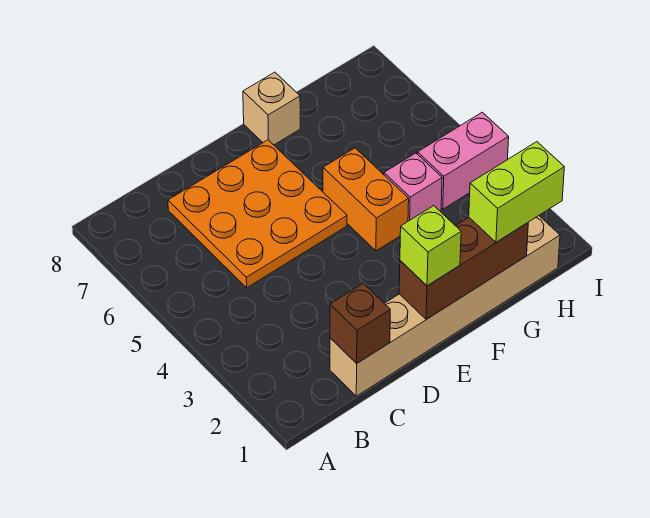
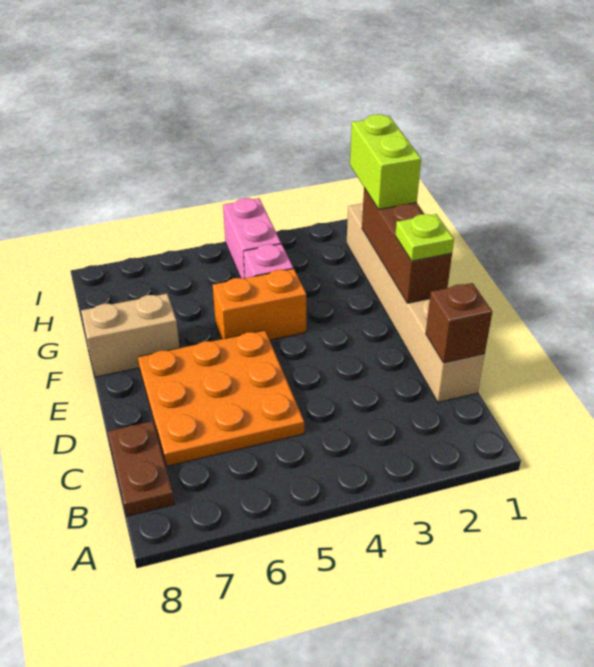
none -> brown plate B8:C8 level 1
lime brick E1 level 3 -> lime plate E1 level 3
tan brick F8 level 1 -> tan brick F7:F8 level 1

